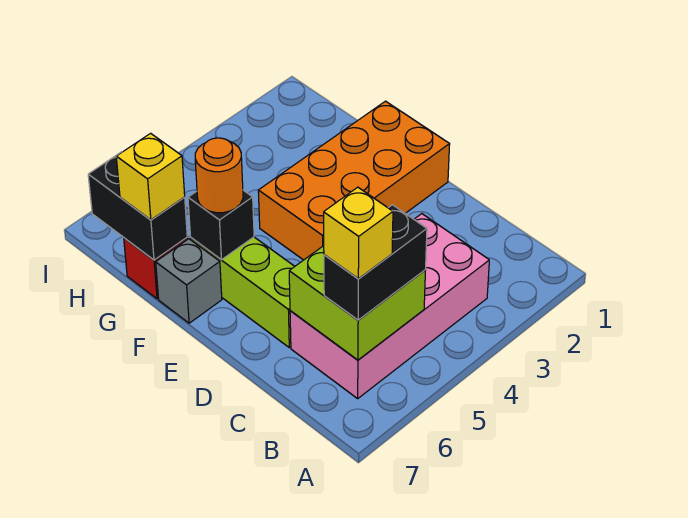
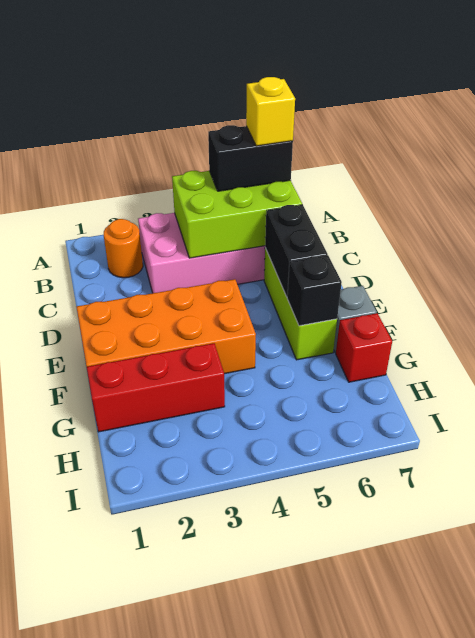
lime brick B5:C6 level 2 -> lime brick B4:C6 level 2
orange round brick F6 level 3 -> orange round brick B2 level 1
none -> red brick G1:G3 level 1
black brick G7:H7 level 2 -> black brick D6:E6 level 2
yellow brick G7 level 3 -> none

